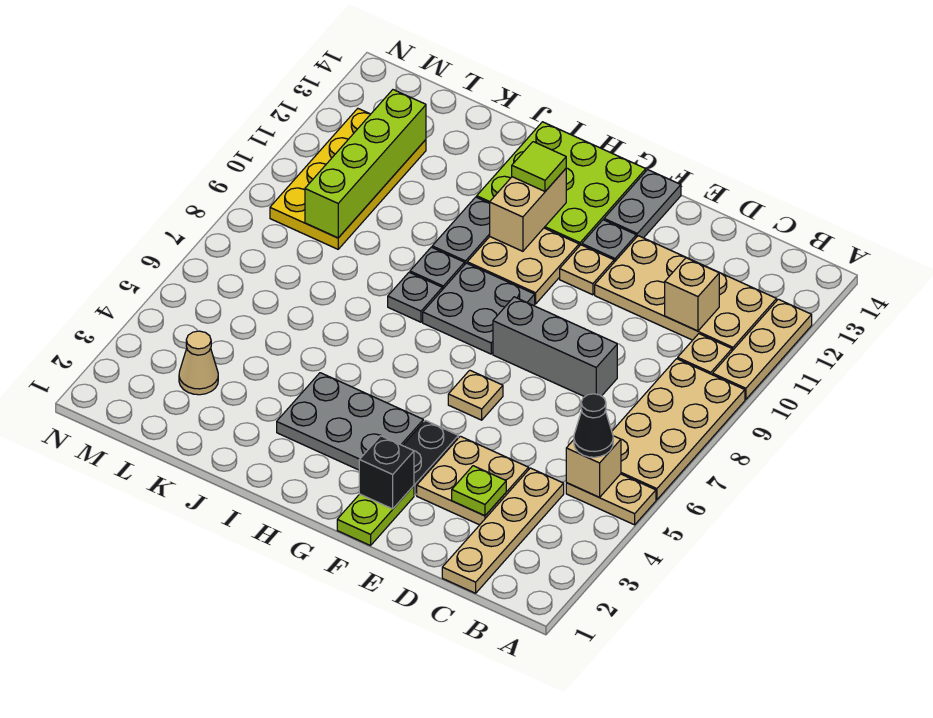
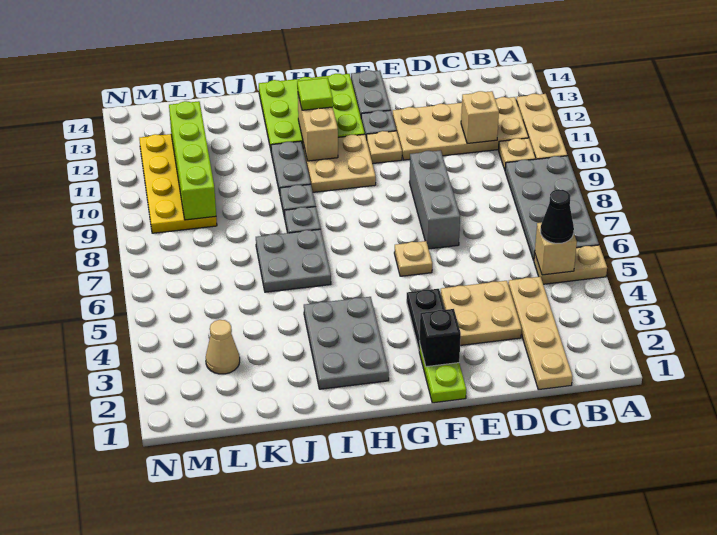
tan plate A6:B9 level 1 -> grey plate A6:B9 level 1
lime plate D3 level 2 -> none
grey brick D8:F8 level 1 -> grey brick E7:E9 level 1
grey plate G3:I4 level 1 -> grey plate H2:I4 level 1
grey plate G8:H9 level 1 -> grey plate I6:J7 level 1

